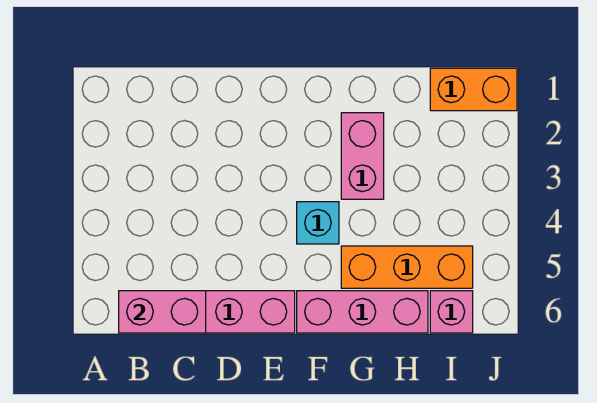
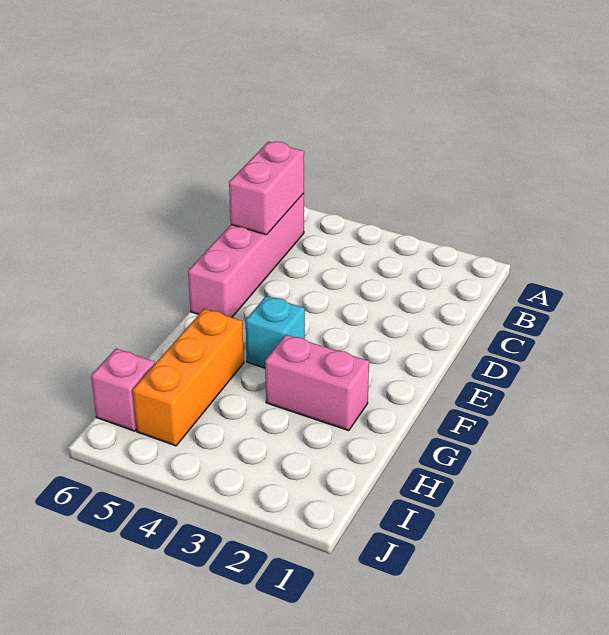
pink brick F6:H6 level 1 -> none
orange brick I1:J1 level 1 -> none

